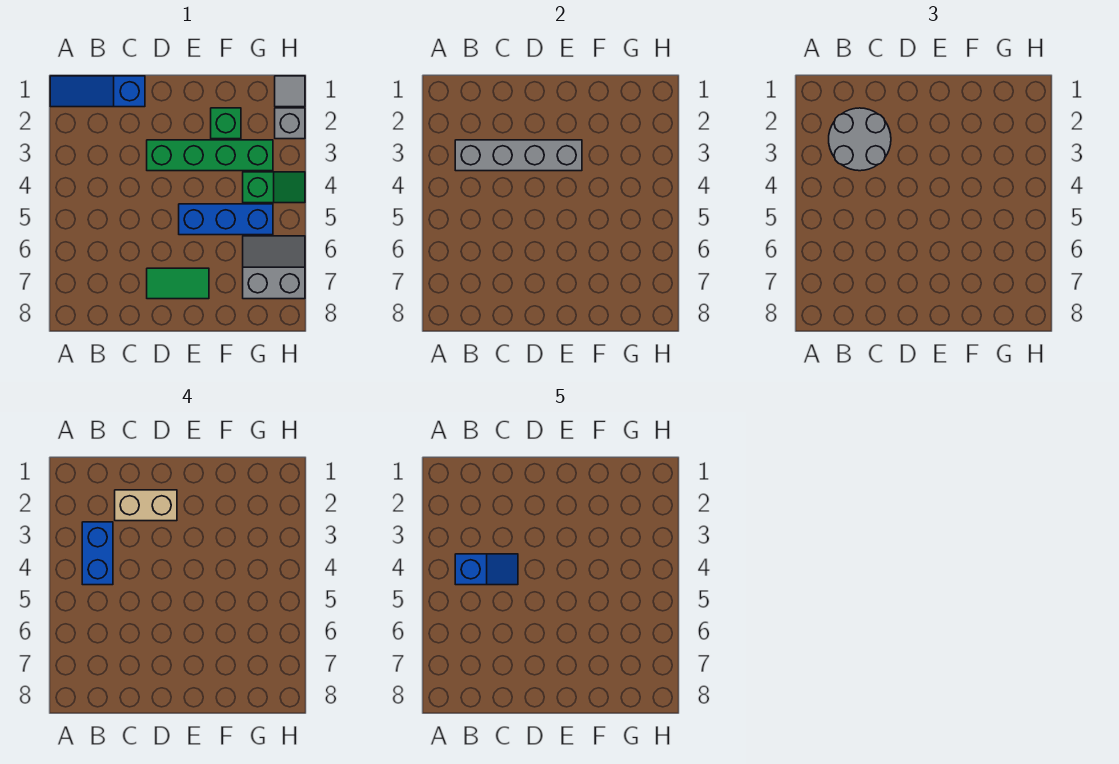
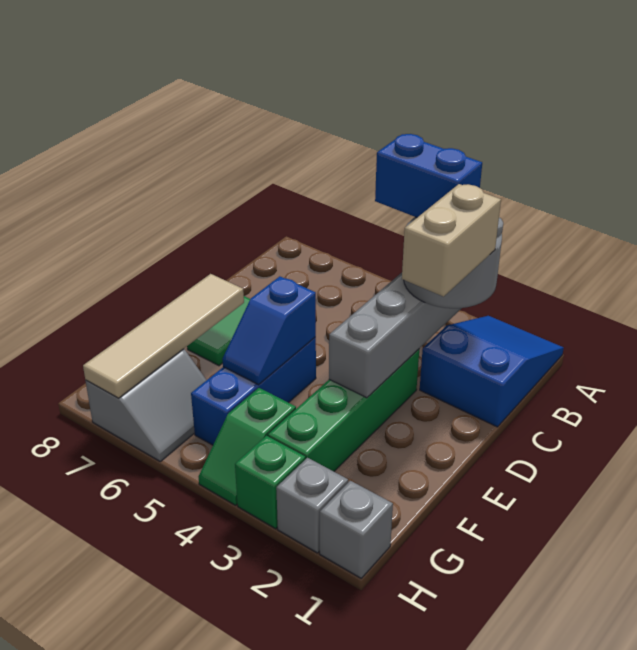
blue slope A1:C1 level 1 top C -> blue slope A1:C2 level 1 top C
blue slope B4:C4 level 5 top B -> blue slope E5:F5 level 2 top E
none -> tan tile E7:H7 level 2
green brick F2 level 1 -> green brick H3 level 1
grey tile H1 level 1 -> grey brick H1 level 1

